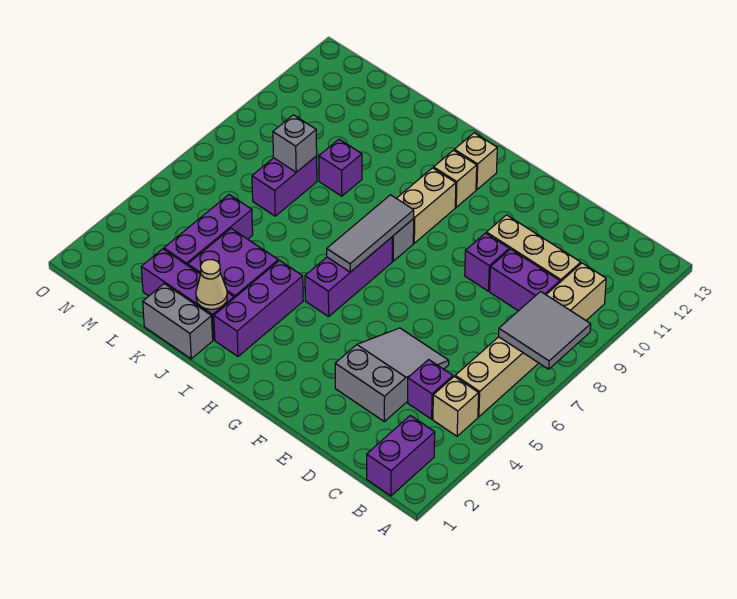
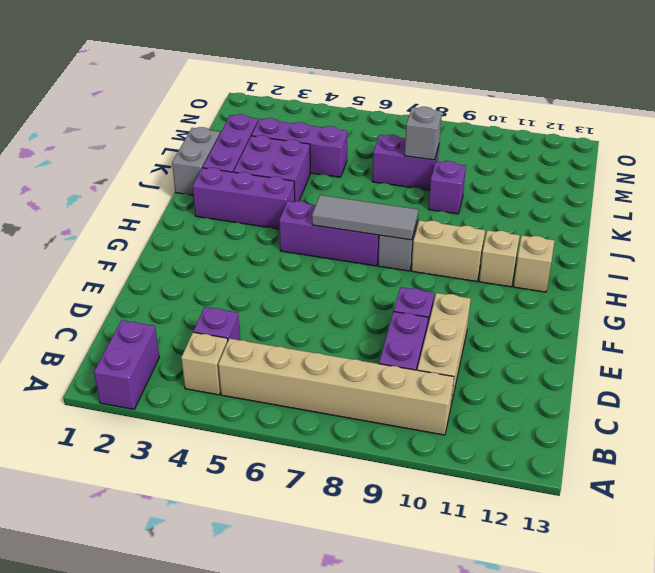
grey tile A7:B8 level 2 -> none
purple brick B1:B2 level 1 -> purple brick A2:B2 level 1
grey slope D3:E5 level 1 top 3 -> none
tan cone J2 level 2 -> none

